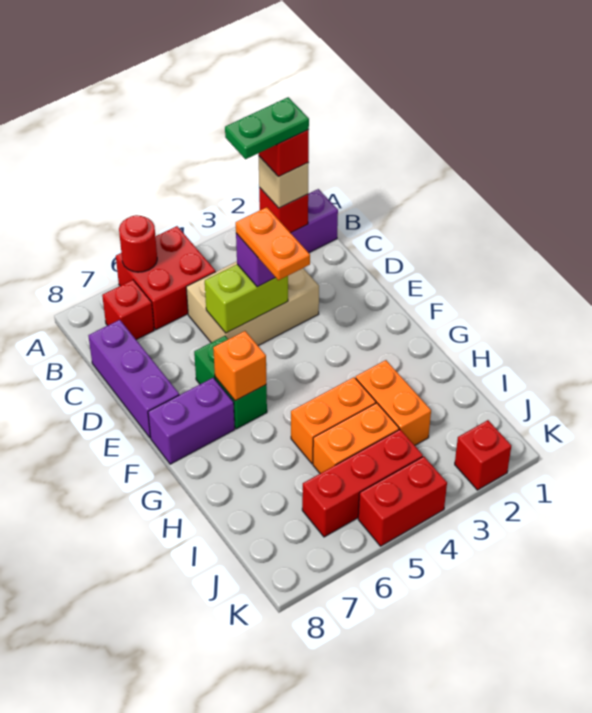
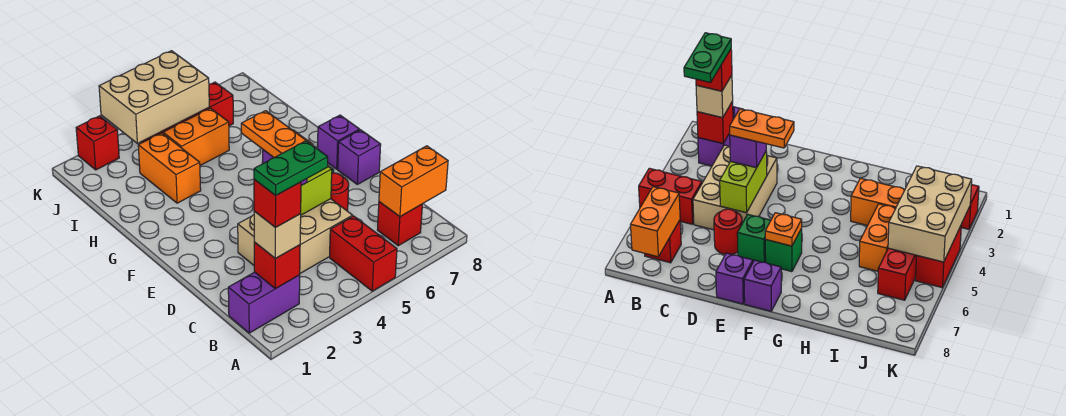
red brick A5:B6 level 1 -> red brick A5:B5 level 1
red round brick A6 level 2 -> red round brick D6 level 1
purple brick C8:E8 level 1 -> purple brick E8 level 1
orange brick F6 level 2 -> orange plate F6 level 2
purple brick F7:F8 level 1 -> purple brick F8 level 1
orange brick H4:H5 level 1 -> orange brick B7:B8 level 2
none -> tan brick J3:K5 level 2

